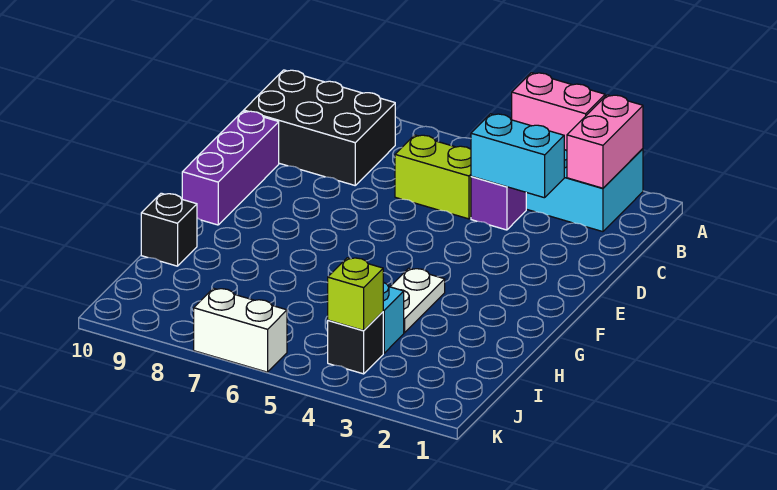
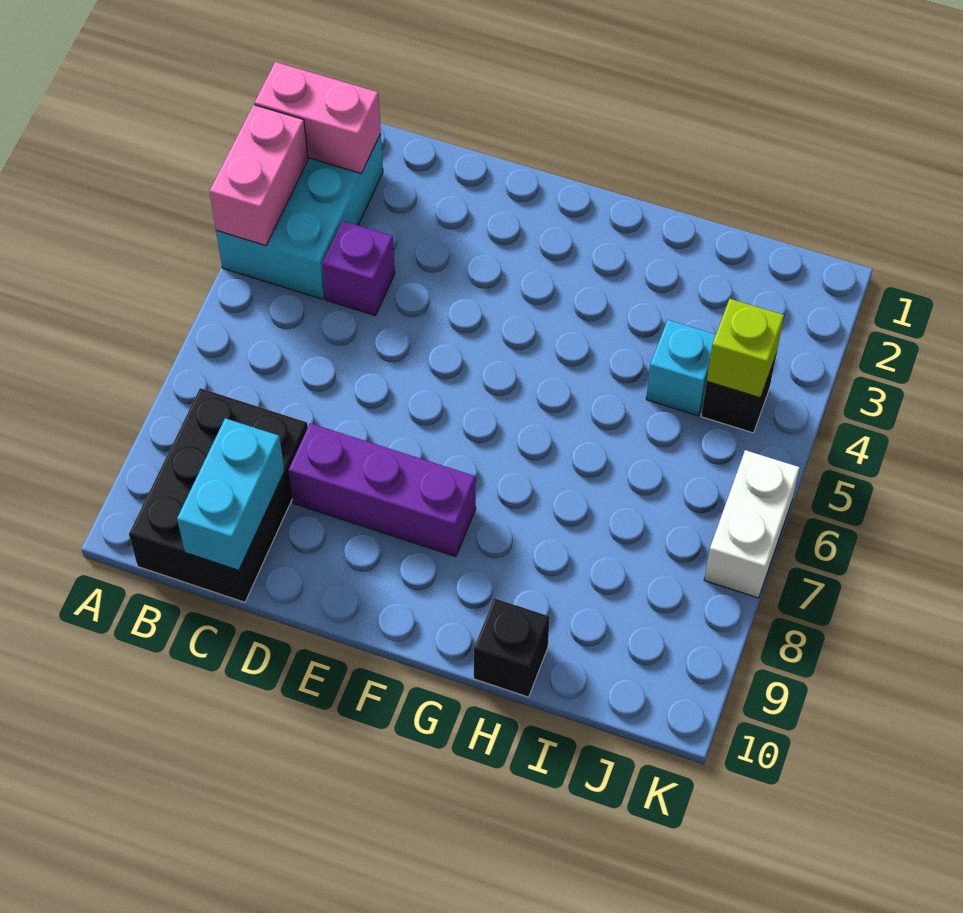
cyan brick C3:C4 level 2 -> cyan brick C9:C10 level 2
lime brick C5:C6 level 1 -> none
purple brick D10:F10 level 1 -> purple brick D8:F8 level 1
white plate G4:H4 level 1 -> none

